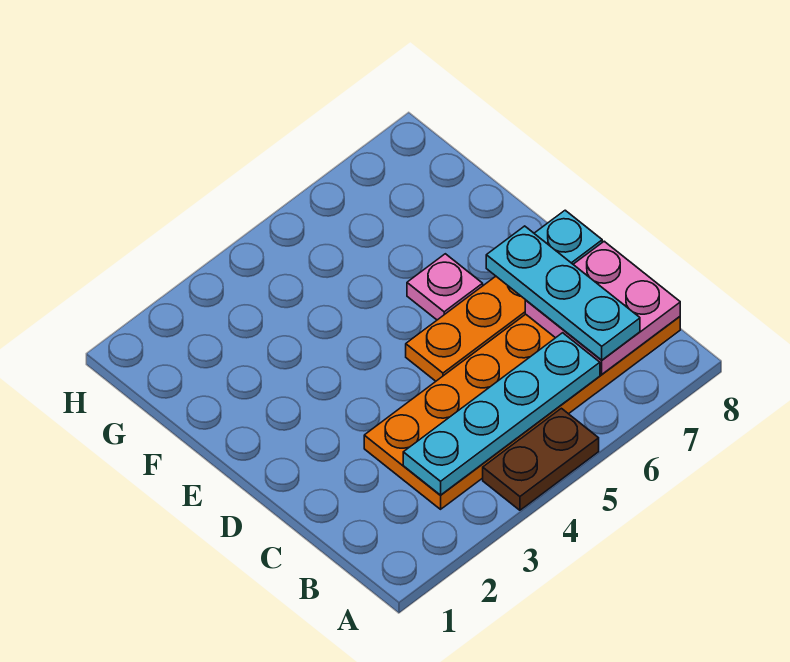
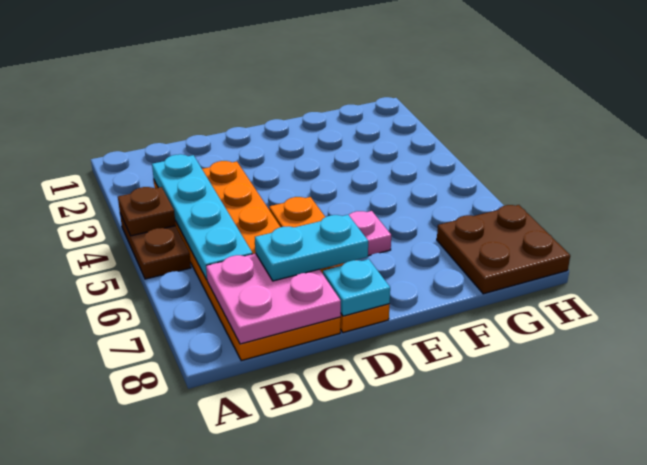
none -> brown plate A4 level 2
cyan plate B7:D7 level 3 -> cyan plate C7:D7 level 3
none -> brown plate G7:H8 level 1

